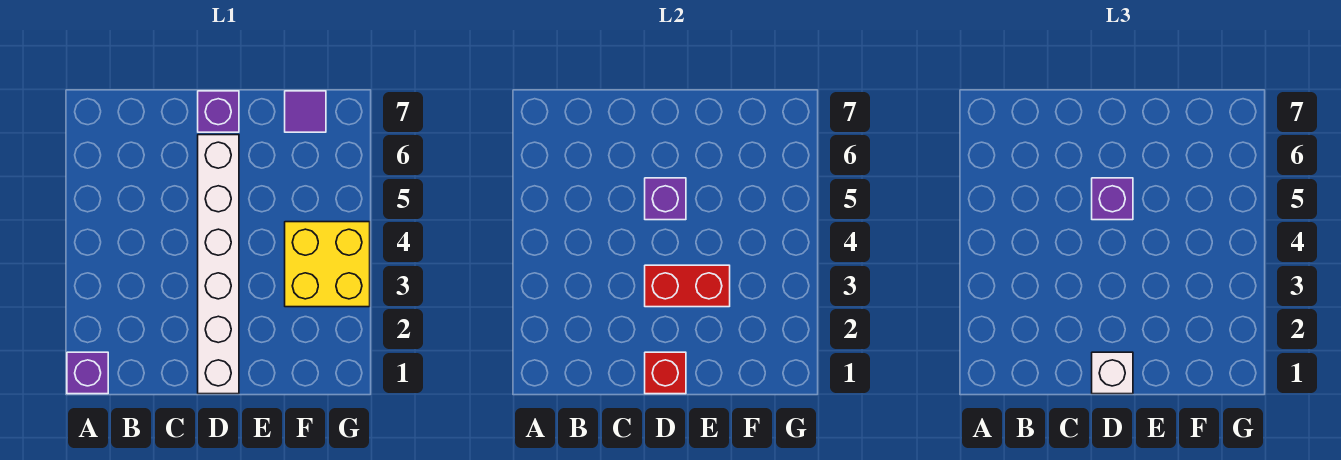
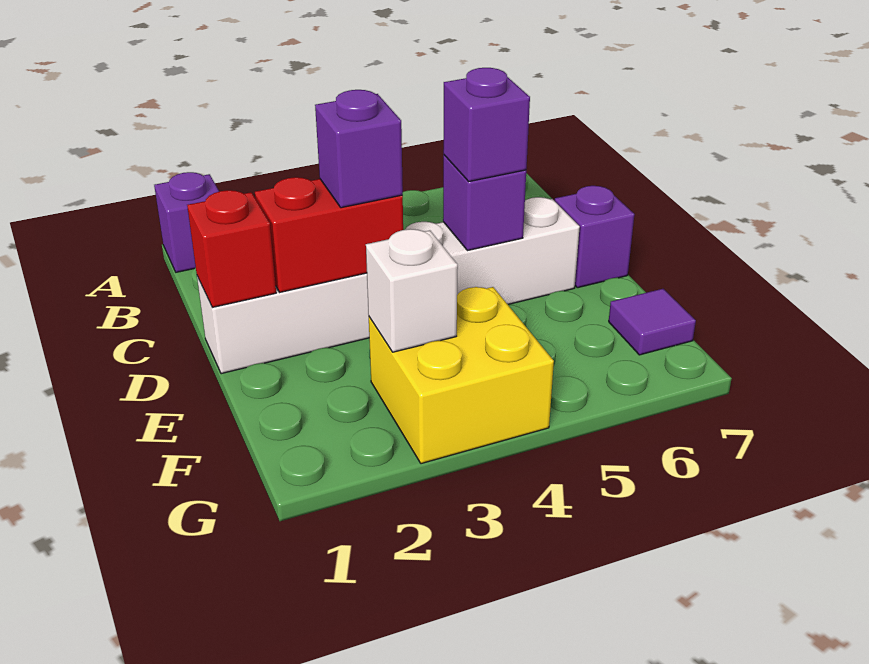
white brick D1 level 3 -> white brick F3 level 2
red brick D3:E3 level 2 -> red brick D2:D3 level 2
none -> purple brick D3 level 3

